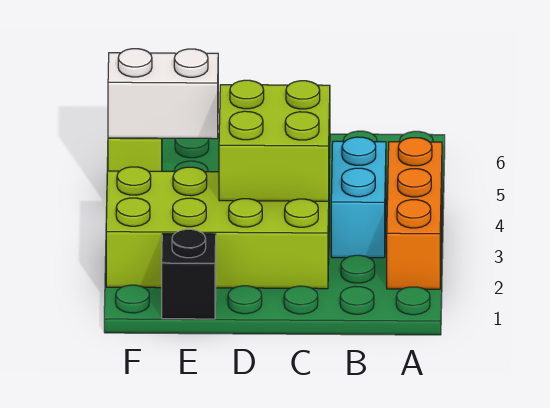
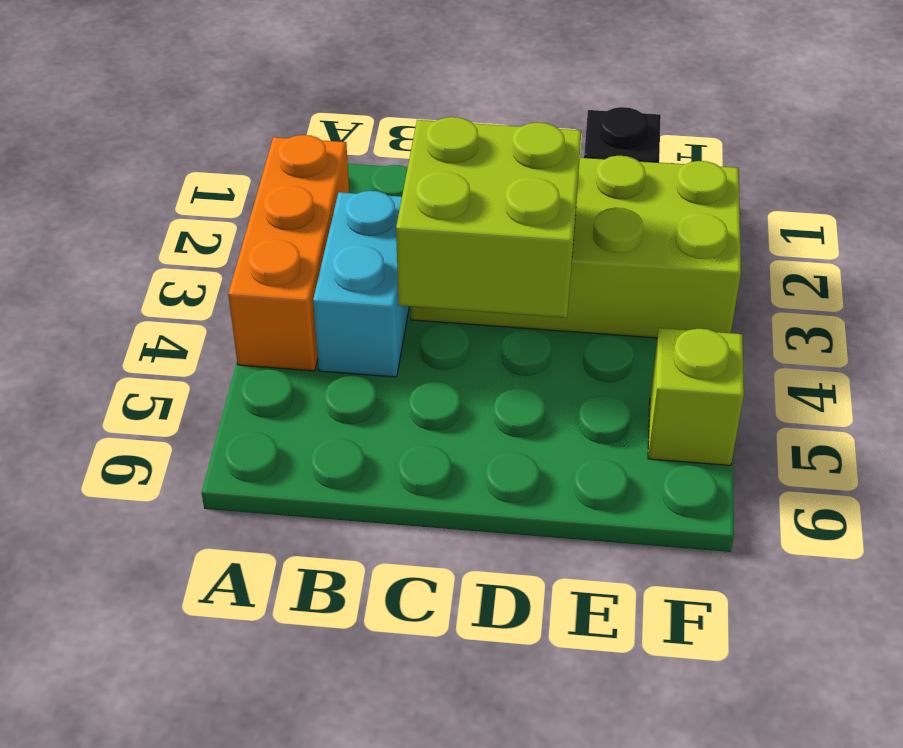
white brick E5:F5 level 2 -> none

